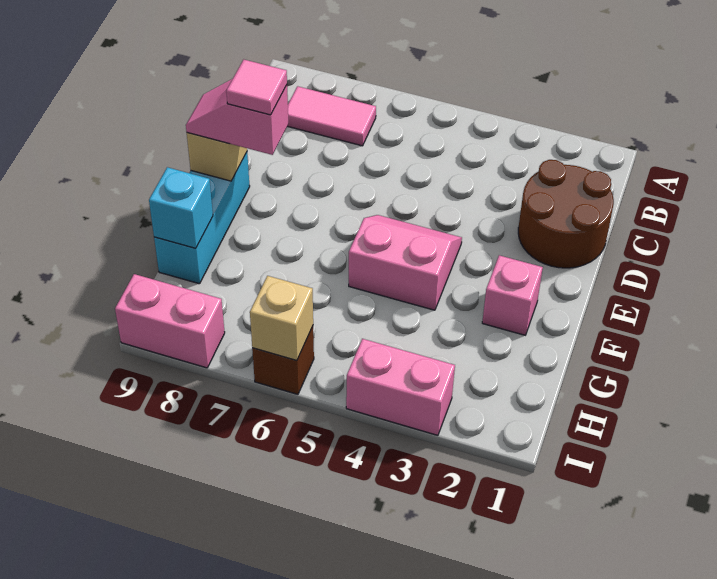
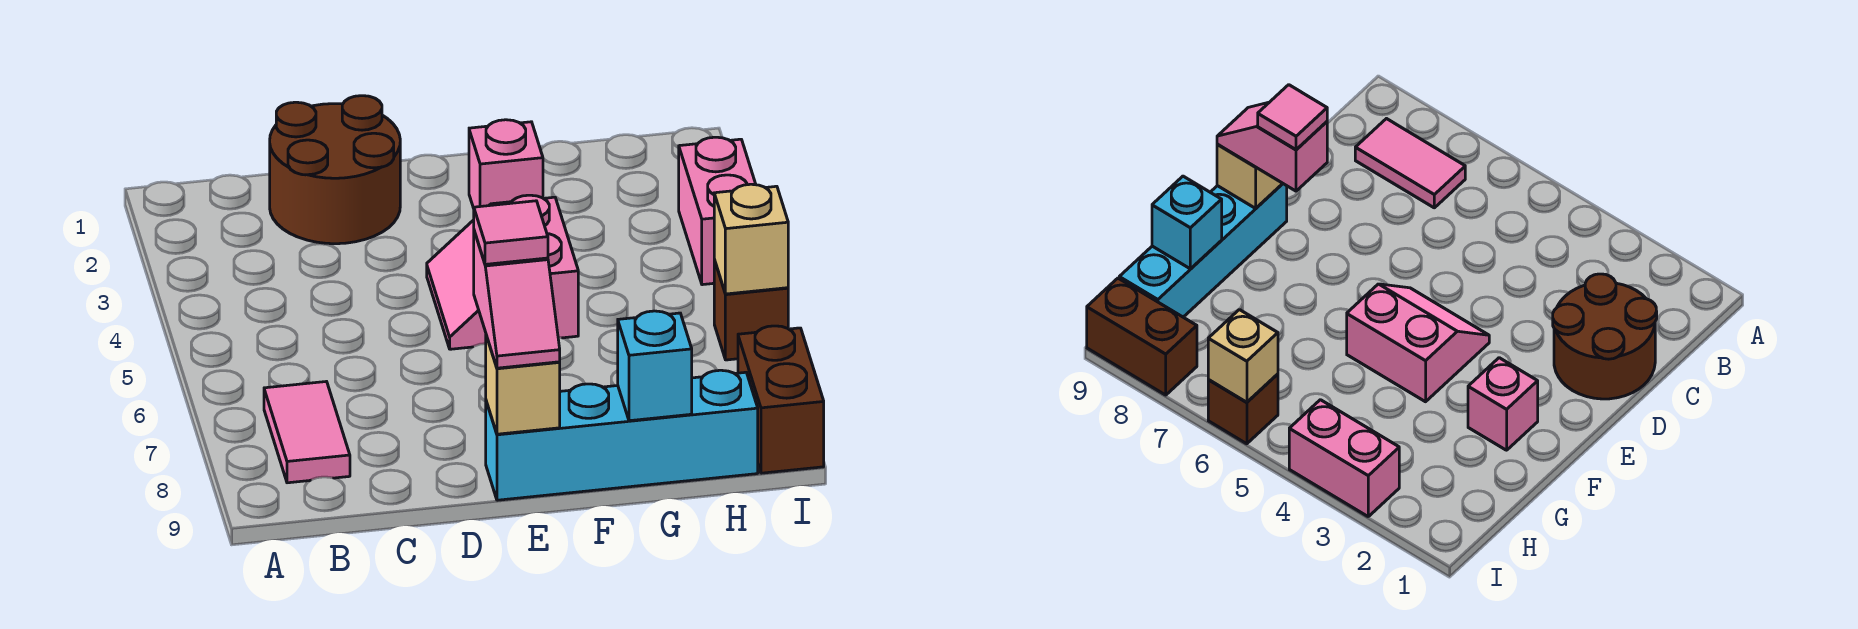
cyan brick E9:G9 level 1 -> cyan brick E9:H9 level 1
pink brick I8:I9 level 1 -> brown brick I8:I9 level 1

